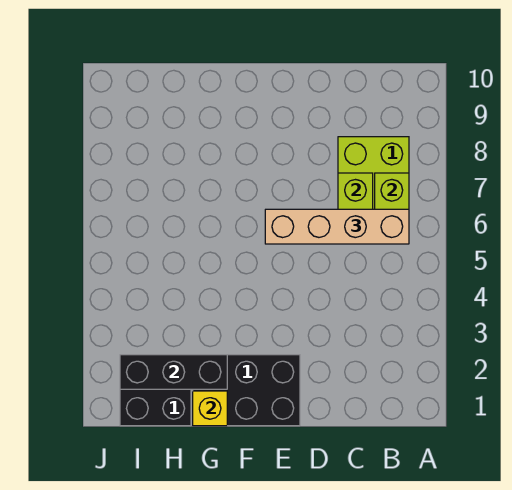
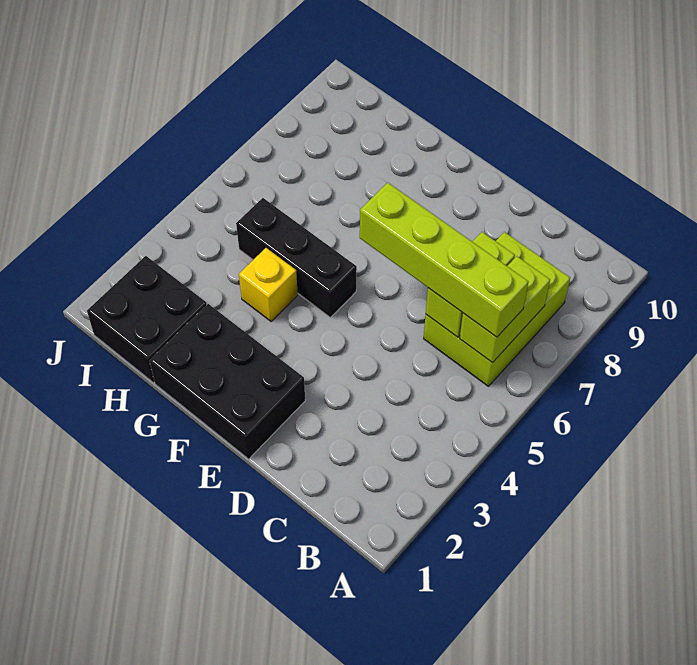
tan brick B6:E6 level 3 -> lime brick B6:E6 level 3
yellow brick G1 level 2 -> yellow brick G4 level 1
black brick G2:I2 level 2 -> black brick F5:H5 level 1

